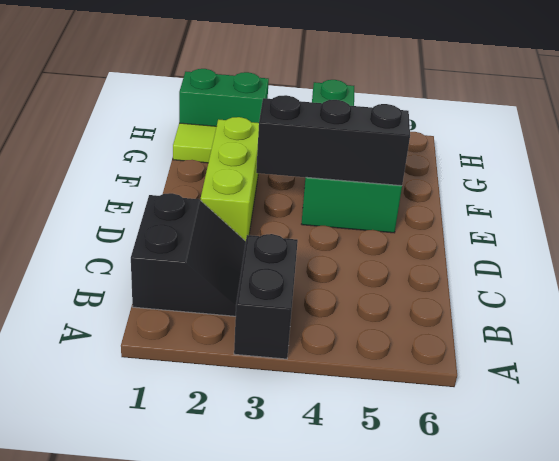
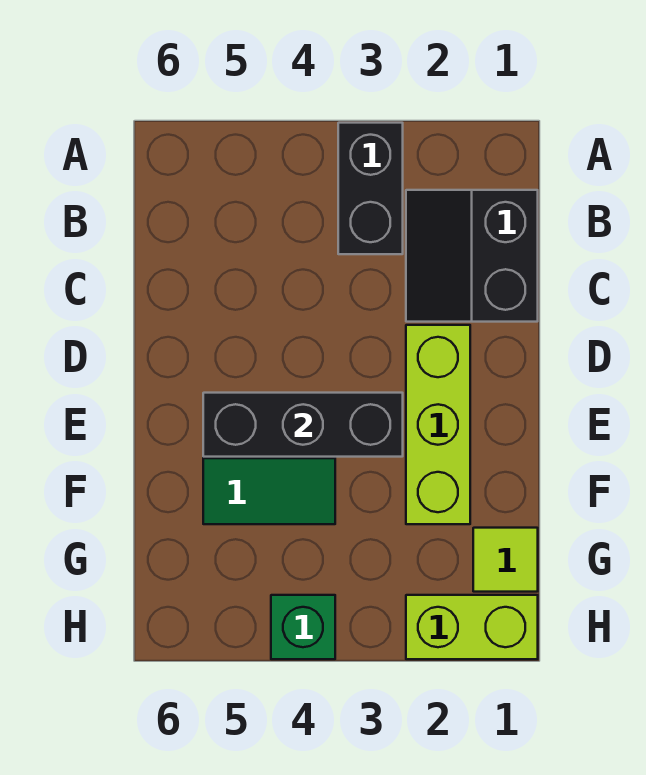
green brick H1:H2 level 1 -> lime brick H1:H2 level 1

